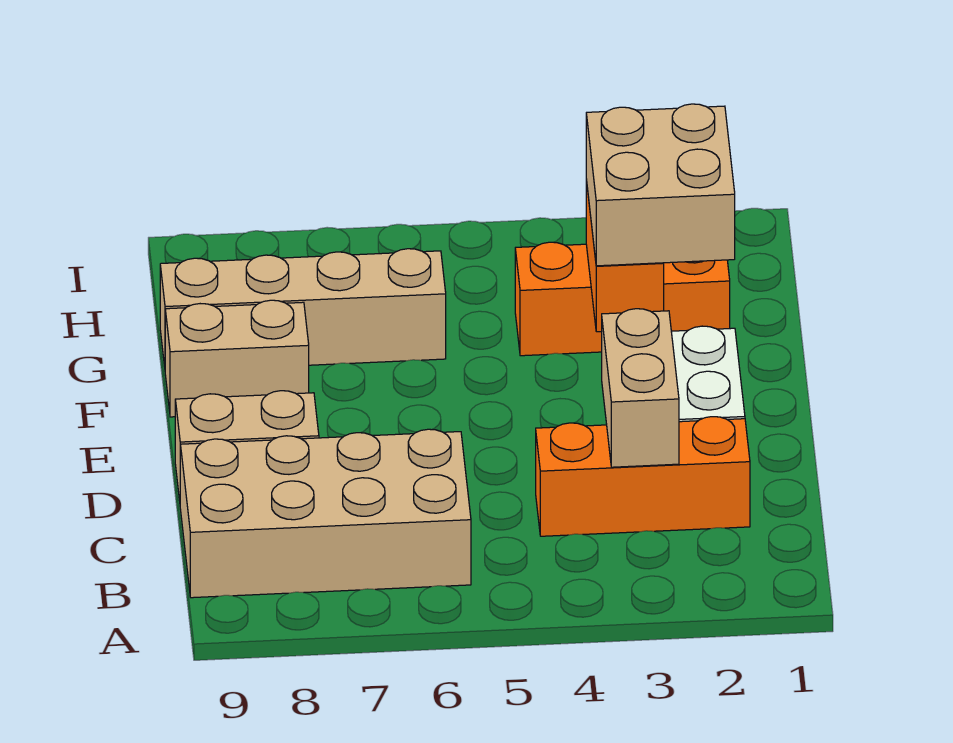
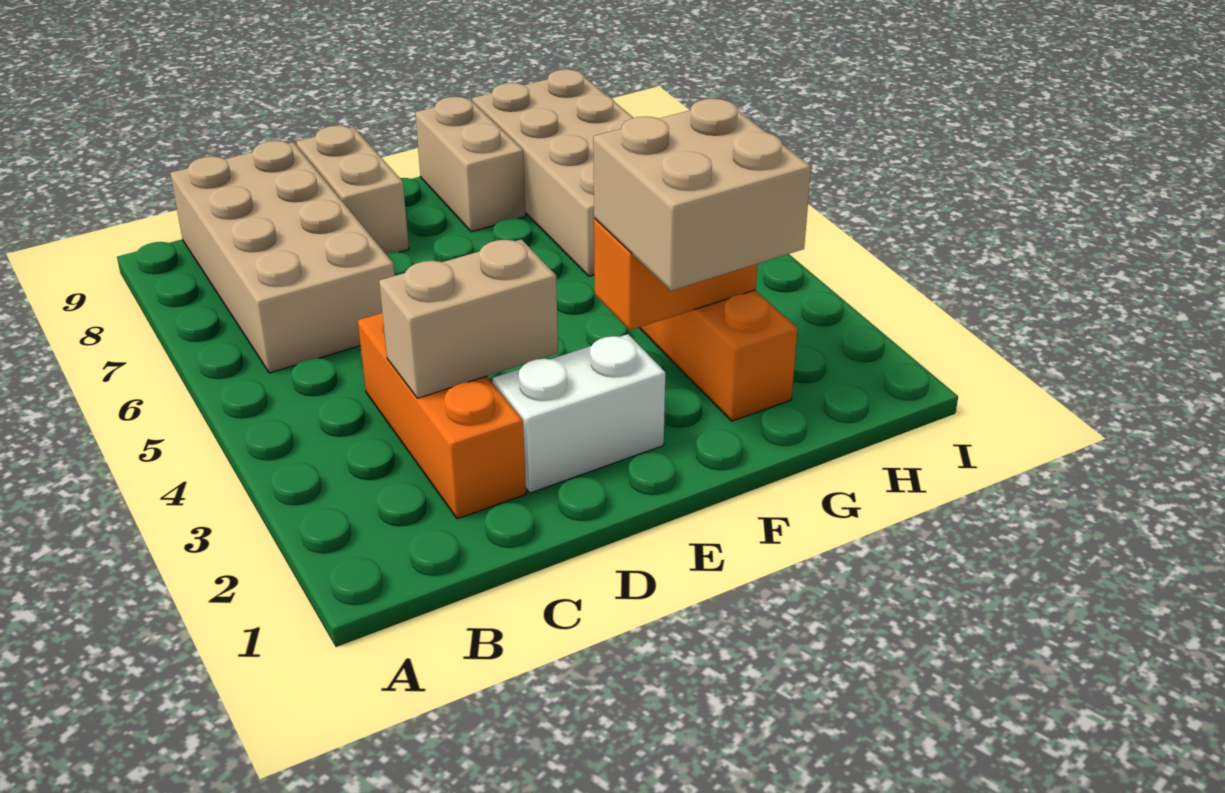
tan brick G6:G9 level 1 -> tan brick G6:H9 level 1

